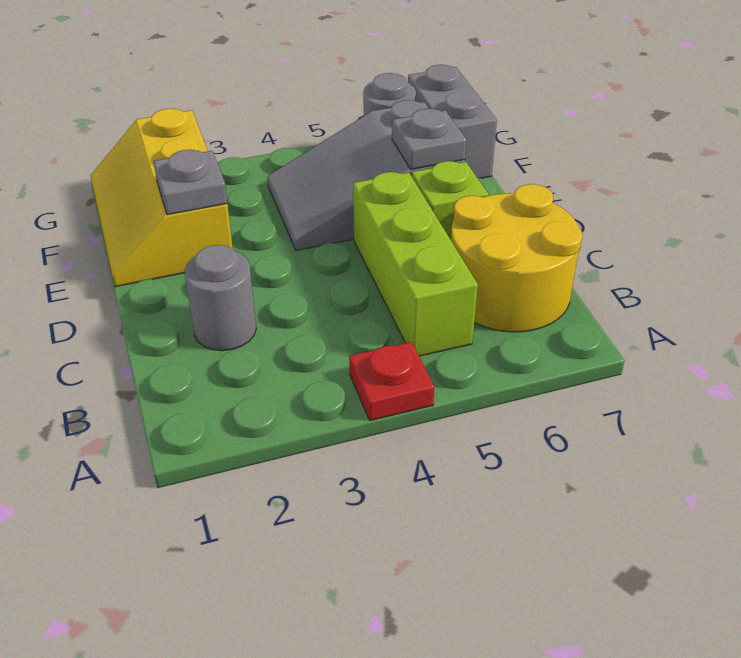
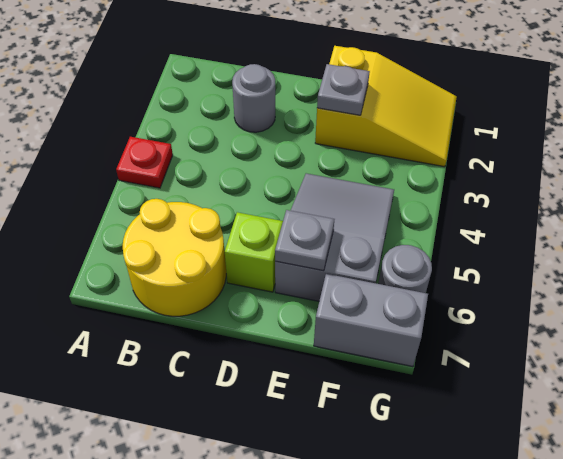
lime brick B5:D5 level 1 -> none
yellow slope E1:G2 level 1 top 2 -> yellow slope E1:G2 level 1 top E

